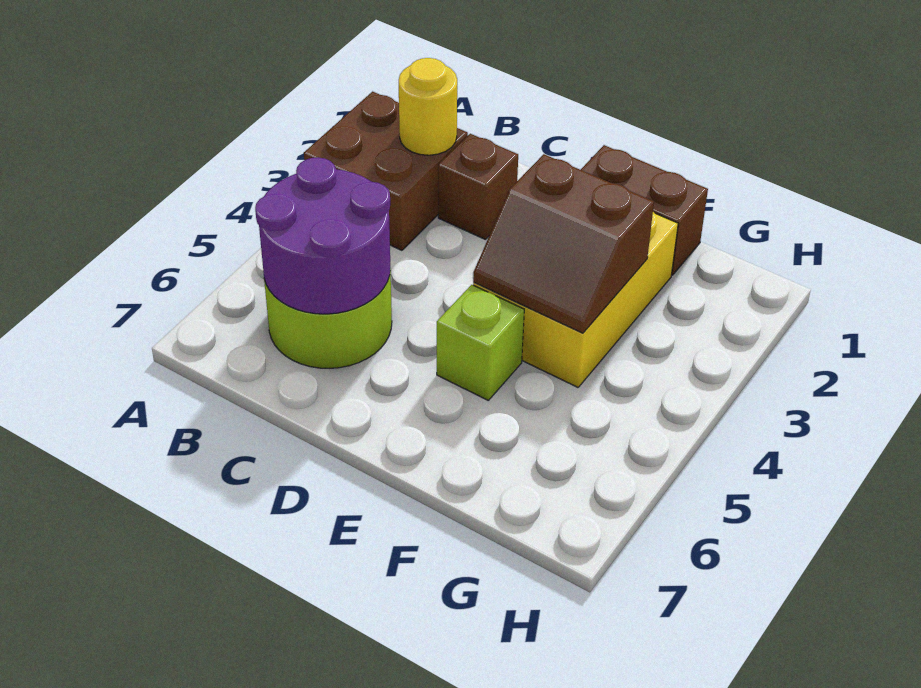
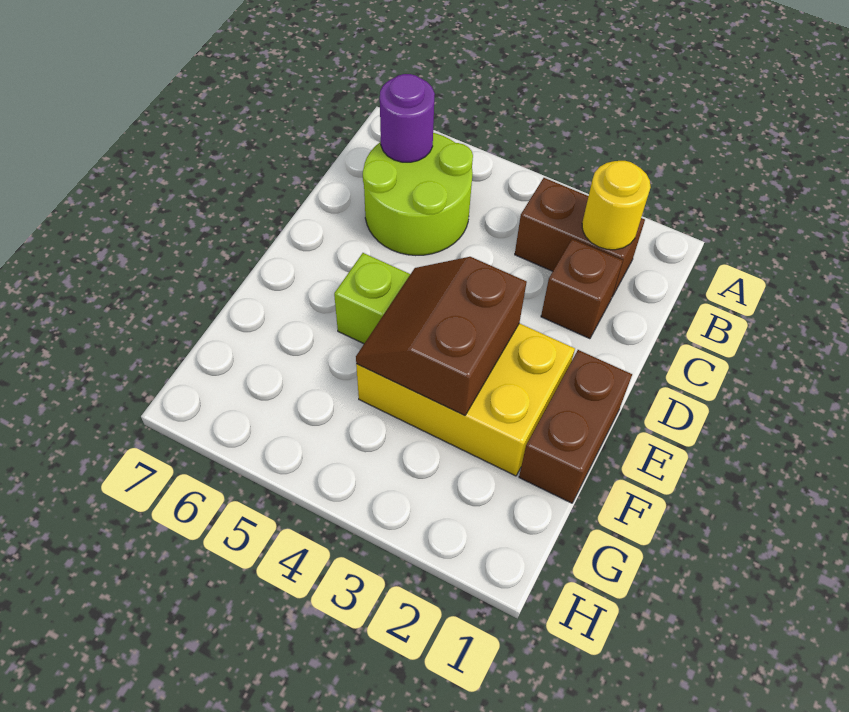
brown brick A2:B3 level 1 -> brown brick B2:B3 level 1
purple round brick B5:C6 level 2 -> purple round brick B6 level 2

